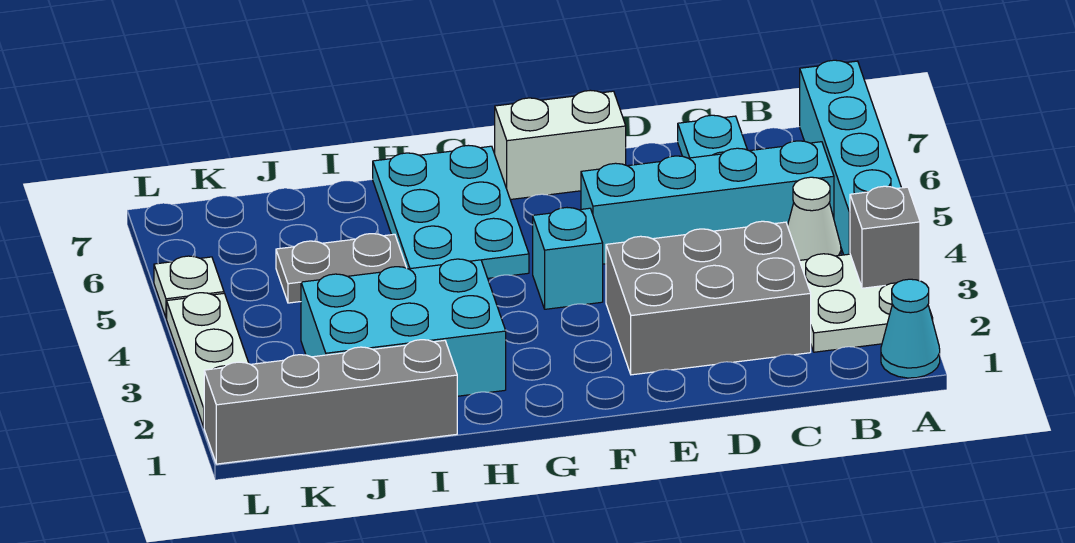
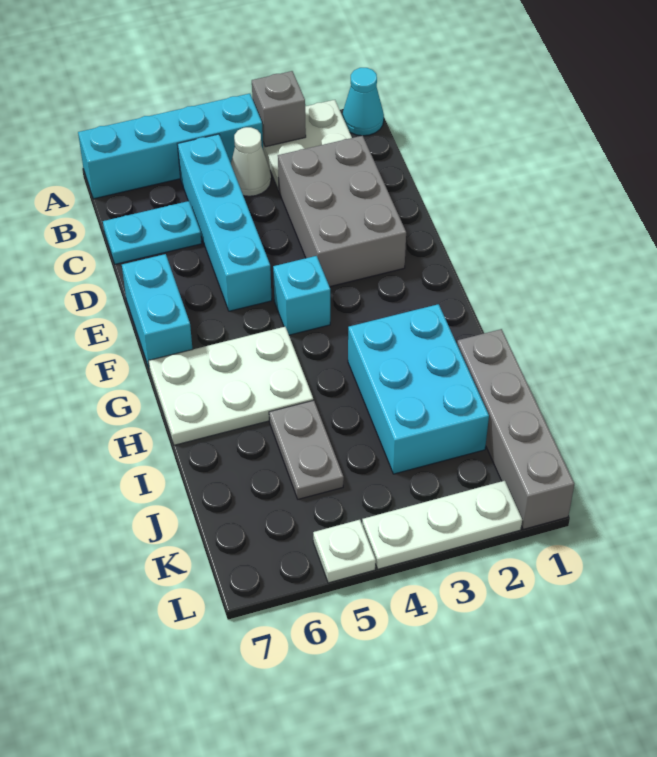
white brick E7:F7 level 1 -> cyan brick E7:F7 level 1
cyan plate G5:H7 level 1 -> white plate G5:H7 level 1

